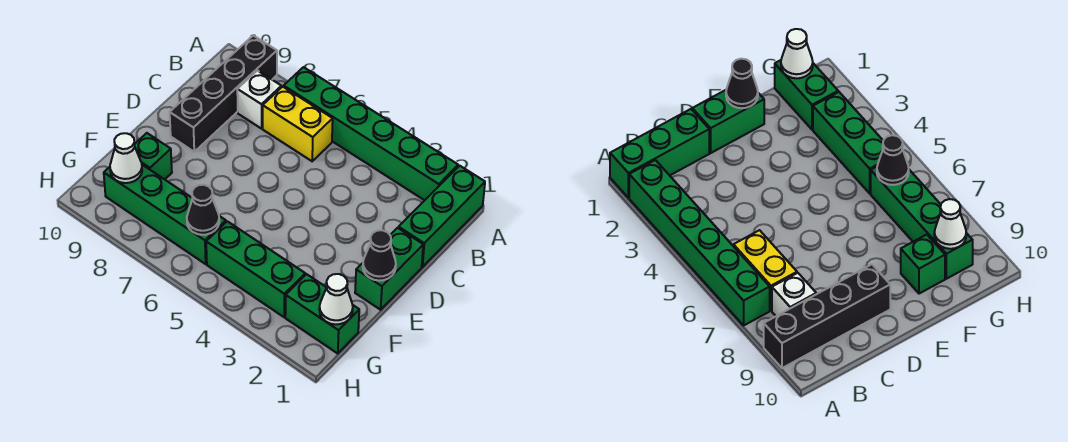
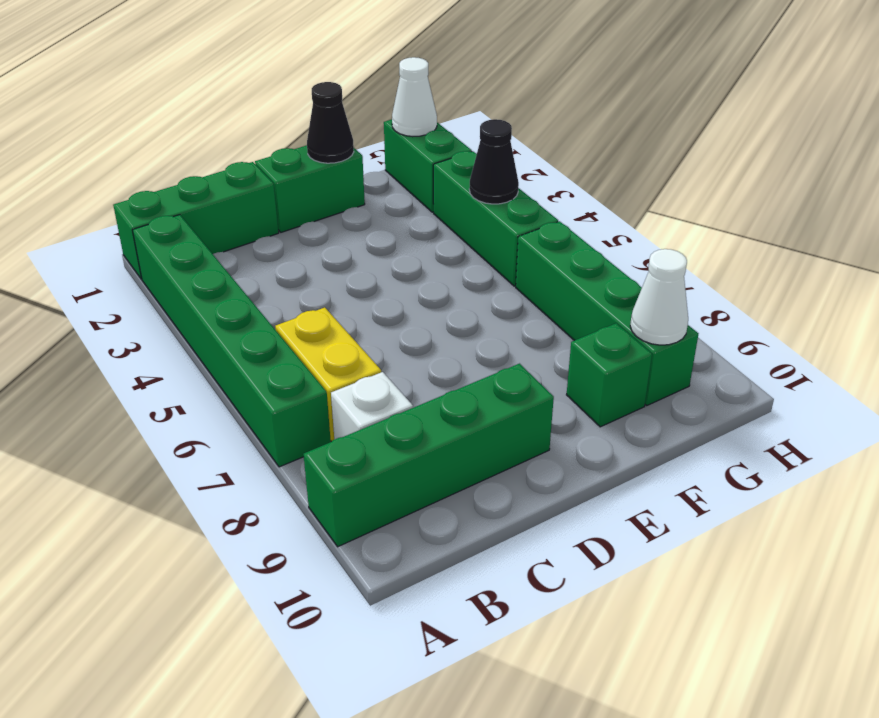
black brick A9:D9 level 1 -> green brick A9:D9 level 1
black cone G6 level 2 -> black cone G4 level 2

